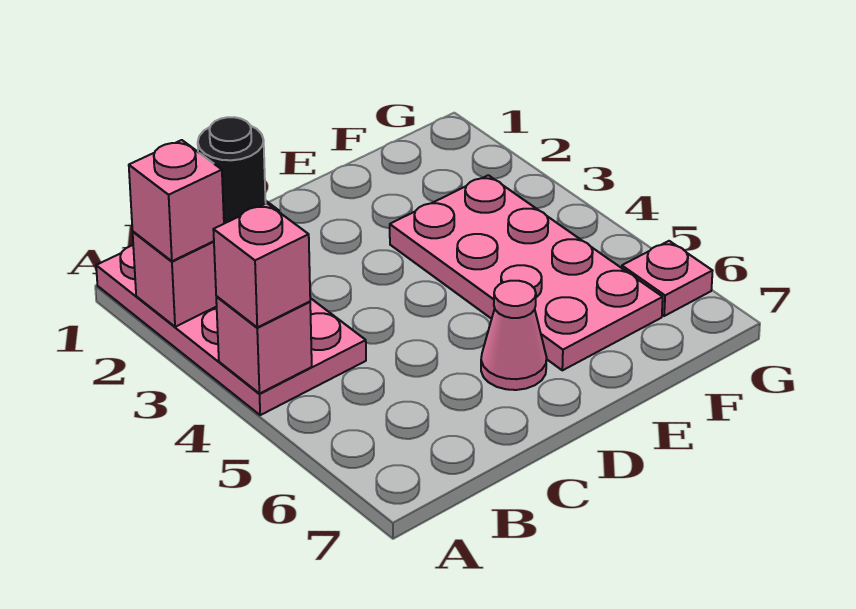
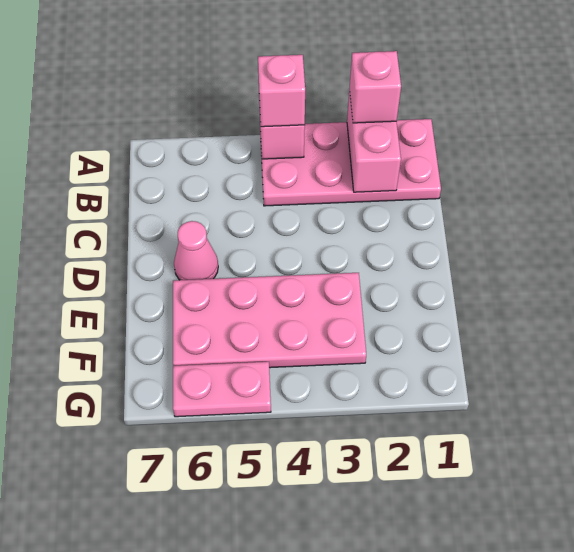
black round brick B2 level 3 -> none
pink plate G6 level 1 -> pink plate G5:G6 level 1

